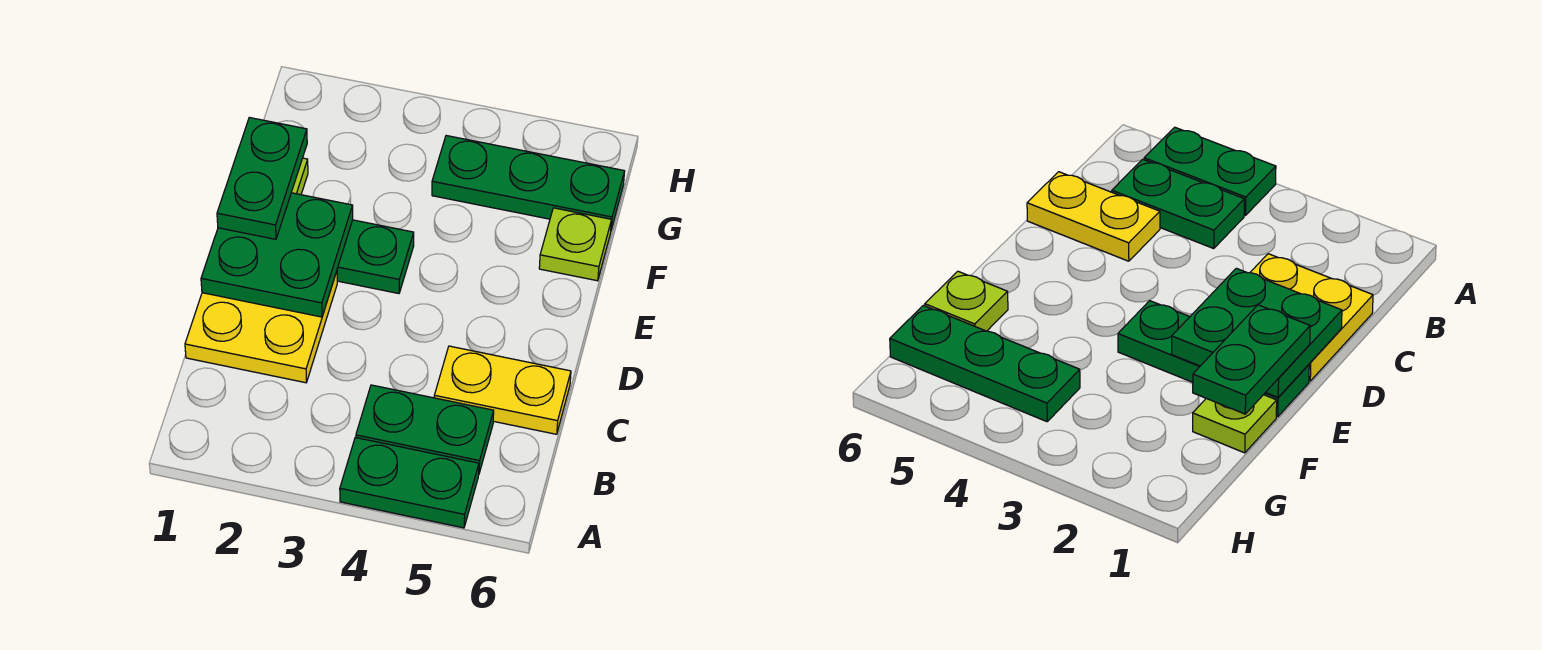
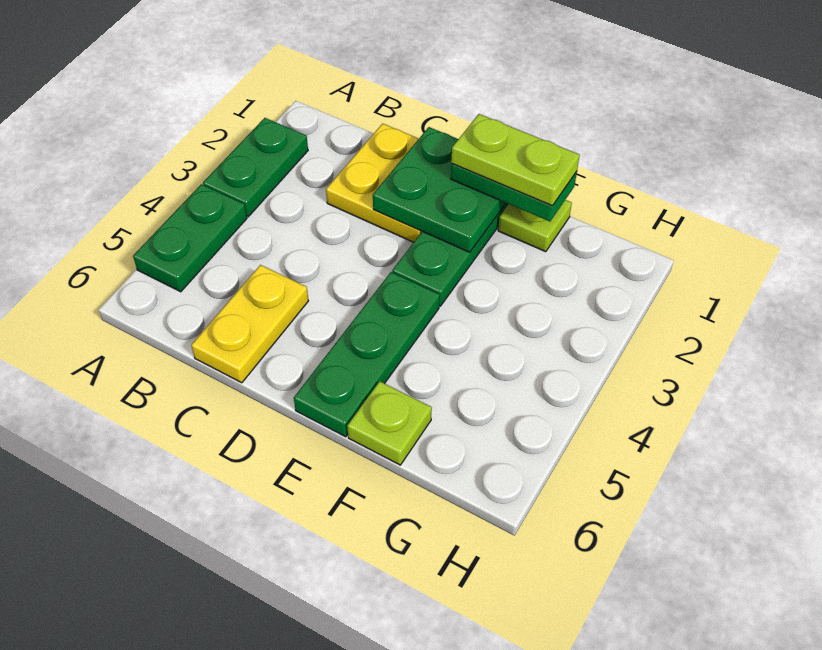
green plate B4:B5 level 1 -> green plate A2:A3 level 1
none -> lime plate E1:F1 level 4
green plate G4:G6 level 1 -> green plate E4:E6 level 1

